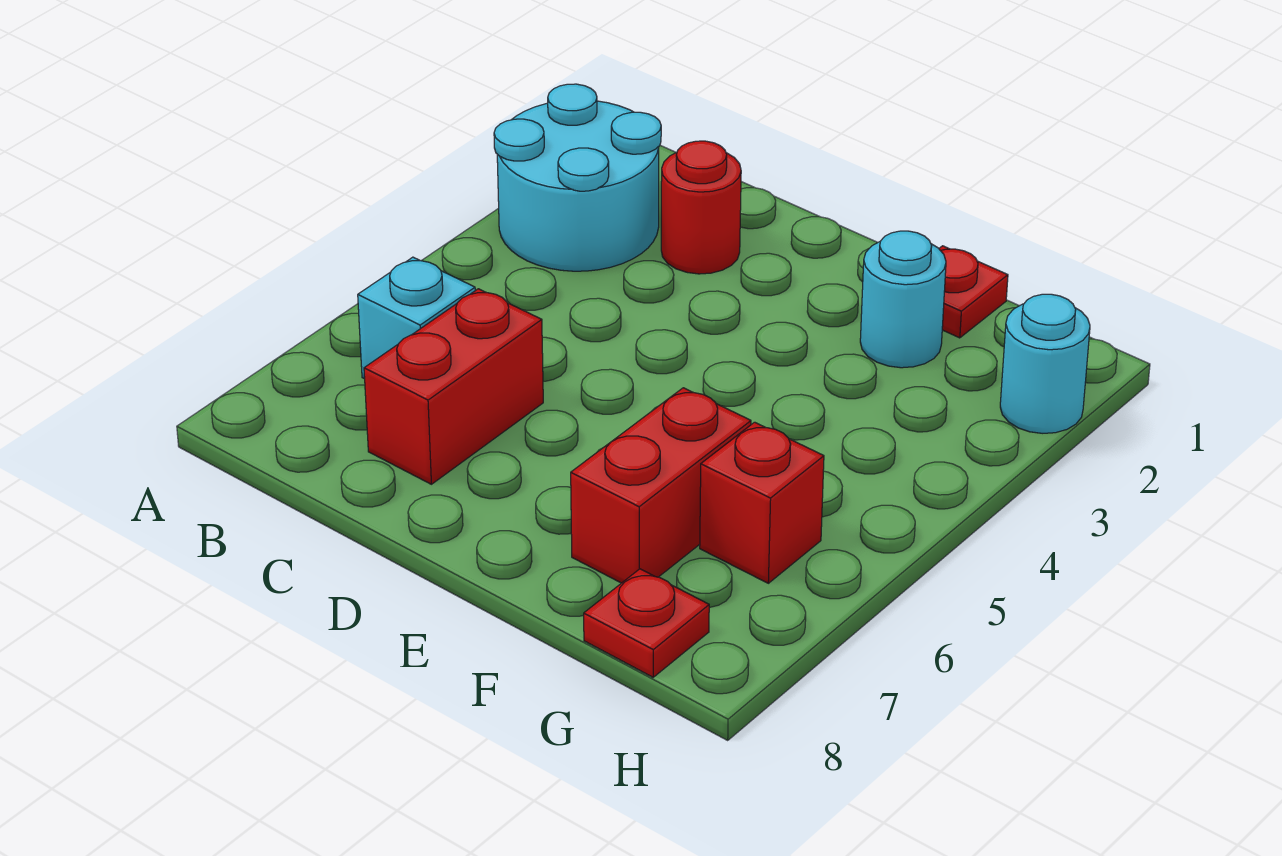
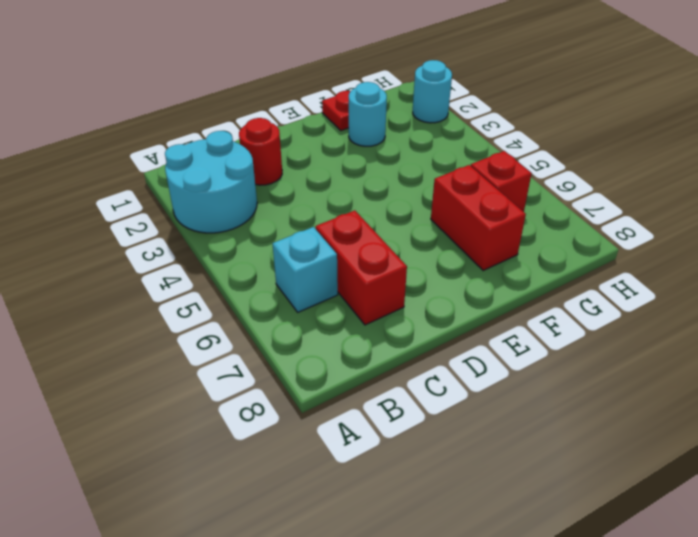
red plate G8 level 1 -> none

